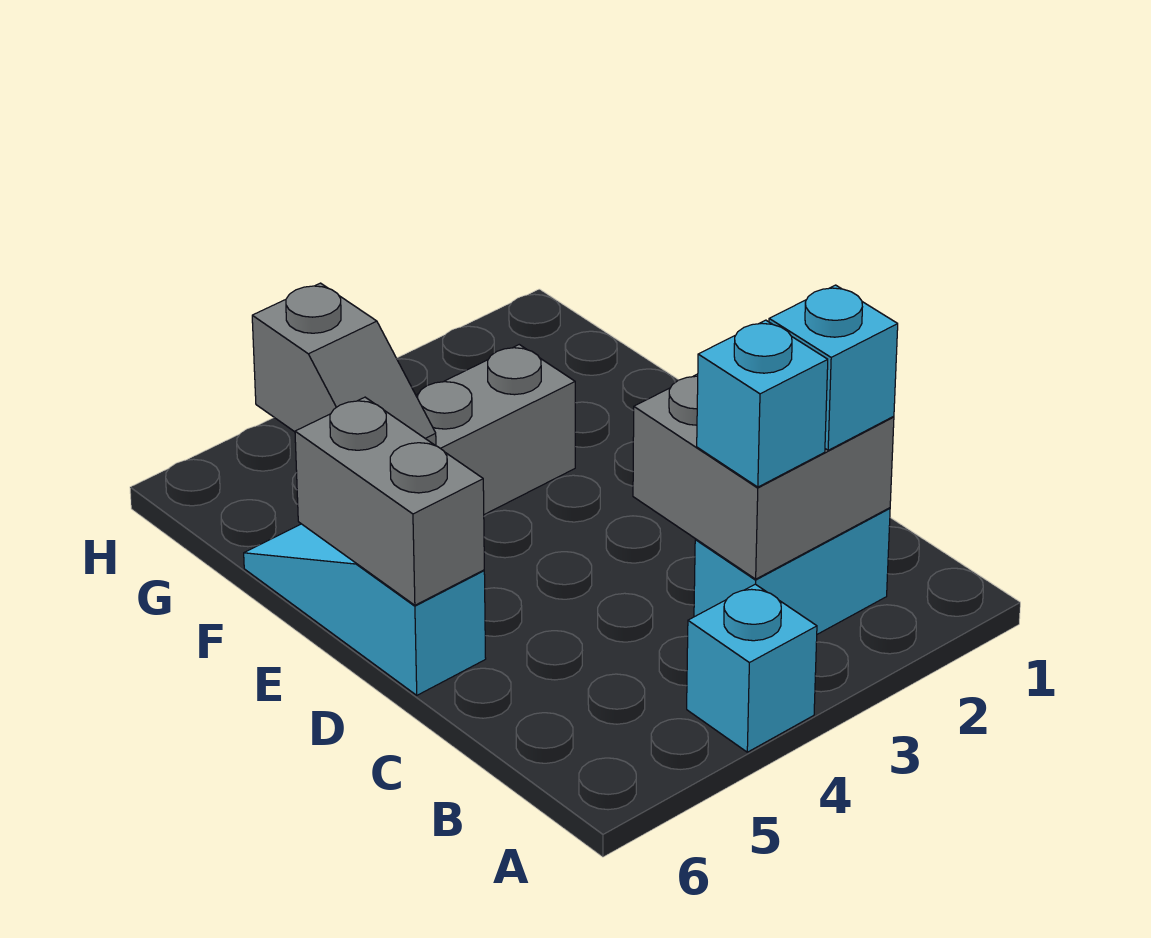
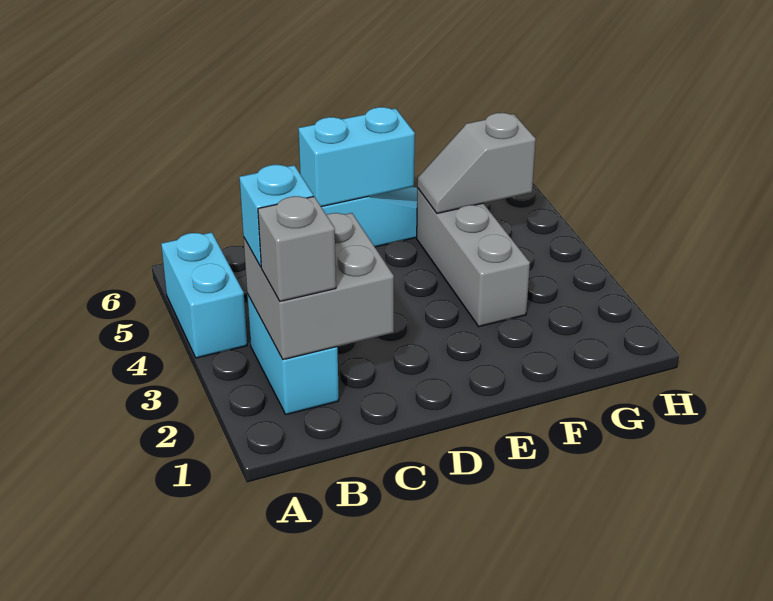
cyan brick A4 level 1 -> cyan brick A4:A5 level 1
cyan brick B2 level 3 -> grey brick B2 level 3
grey brick D6:E6 level 2 -> cyan brick D6:E6 level 2

